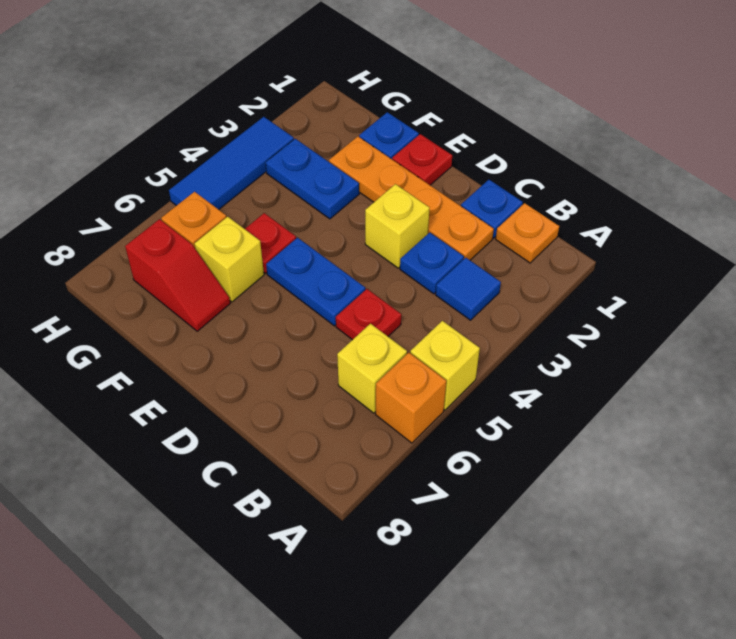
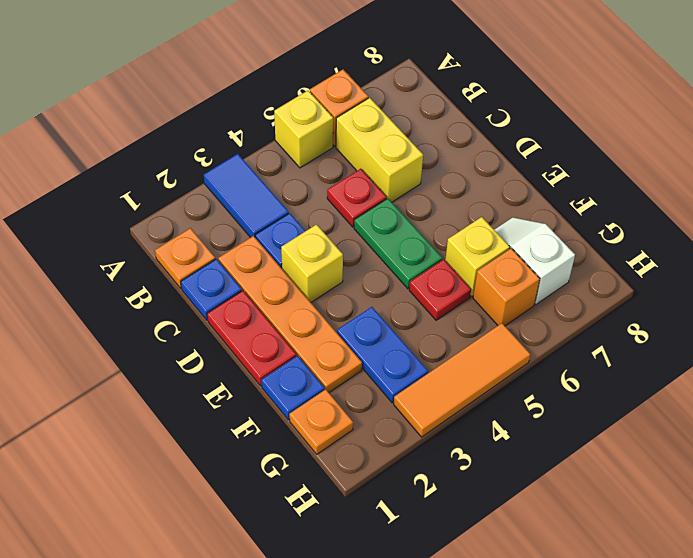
blue tile B3 level 1 -> blue tile A3:B3 level 1
yellow brick B6 level 1 -> yellow brick B6:C6 level 1
blue plate D5:E5 level 1 -> green plate D5:E5 level 1
red plate E1 level 1 -> red plate D1:E1 level 1
red slope F7:G7 level 1 top G -> white slope F7:G7 level 1 top G
none -> orange plate G1 level 1
blue tile H3:H5 level 1 -> orange tile H3:H5 level 1

